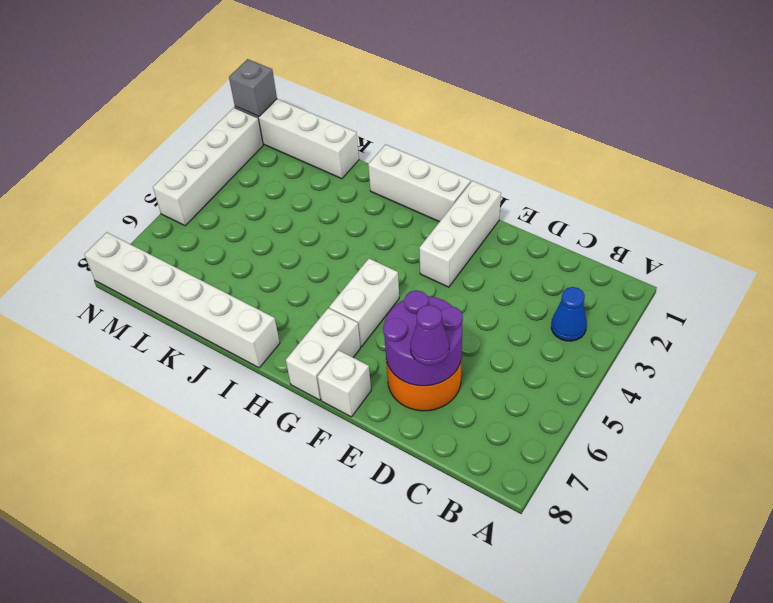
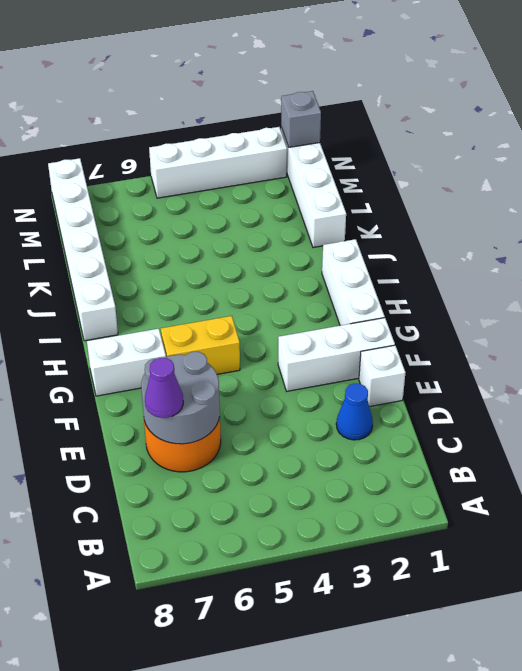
blue cone B3 level 1 -> blue cone D2 level 1
purple round brick D6:E7 level 2 -> grey round brick D6:E7 level 2
white brick F8 level 1 -> white brick E1 level 1
white brick G5:G6 level 1 -> yellow brick G5:G6 level 1

